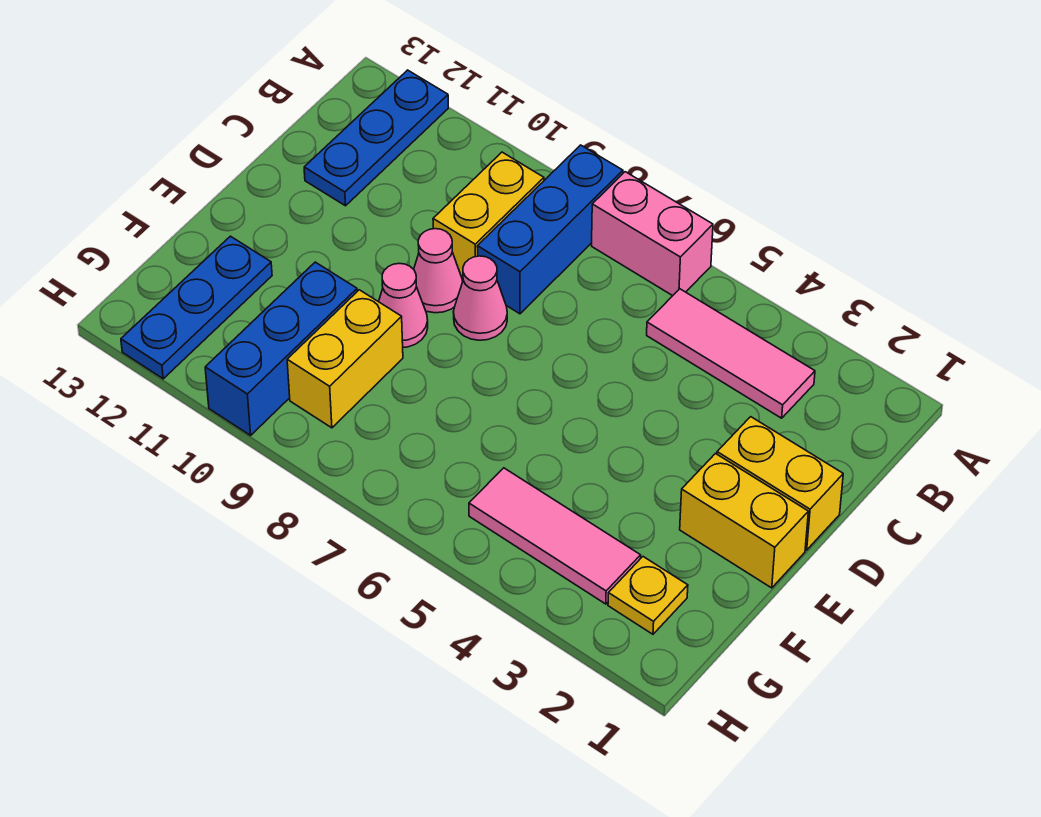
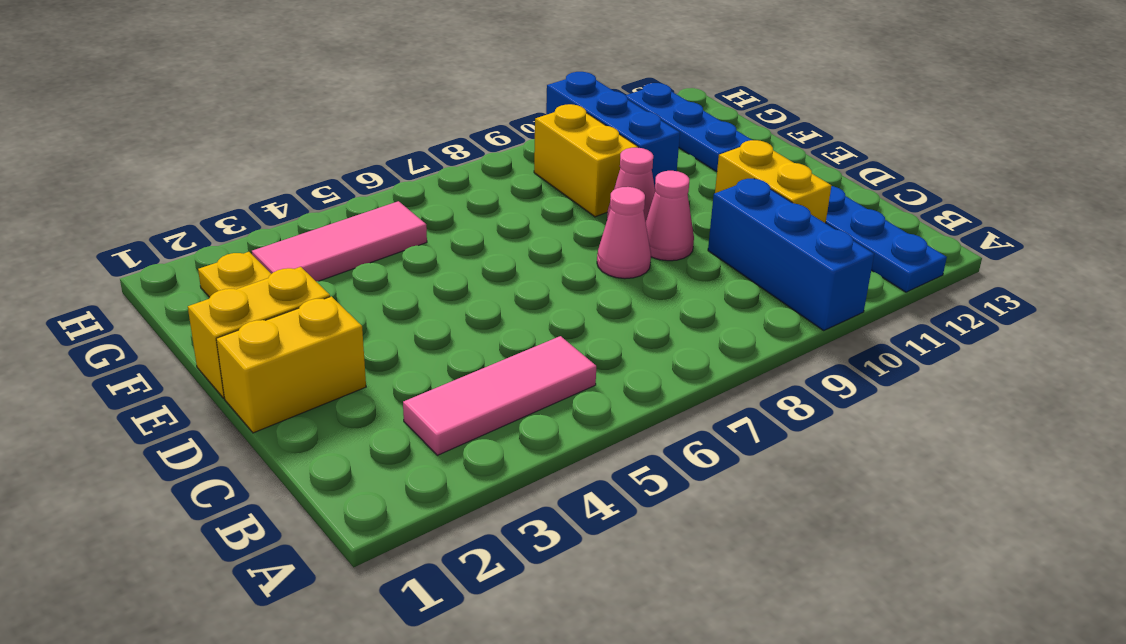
pink brick A6:A7 level 1 -> none
blue brick A8:C8 level 1 -> blue brick A10:C10 level 1
yellow brick B9:C9 level 1 -> yellow brick C11:D11 level 1

